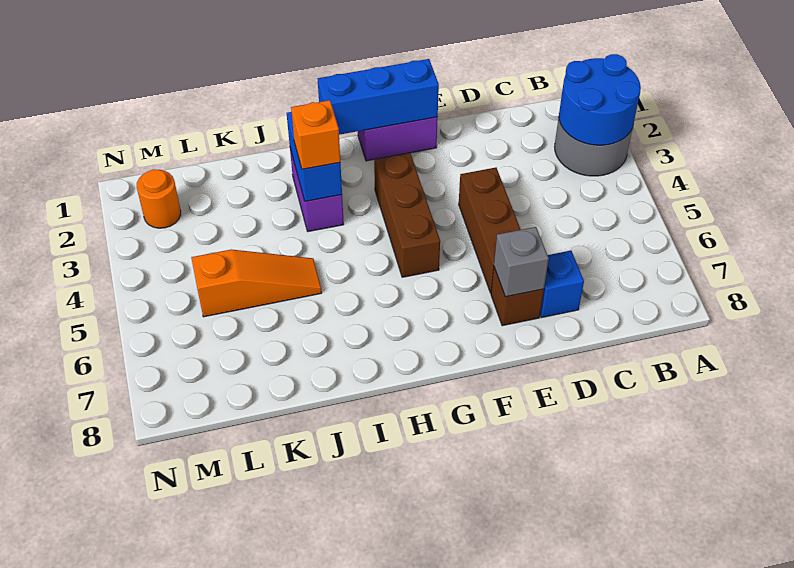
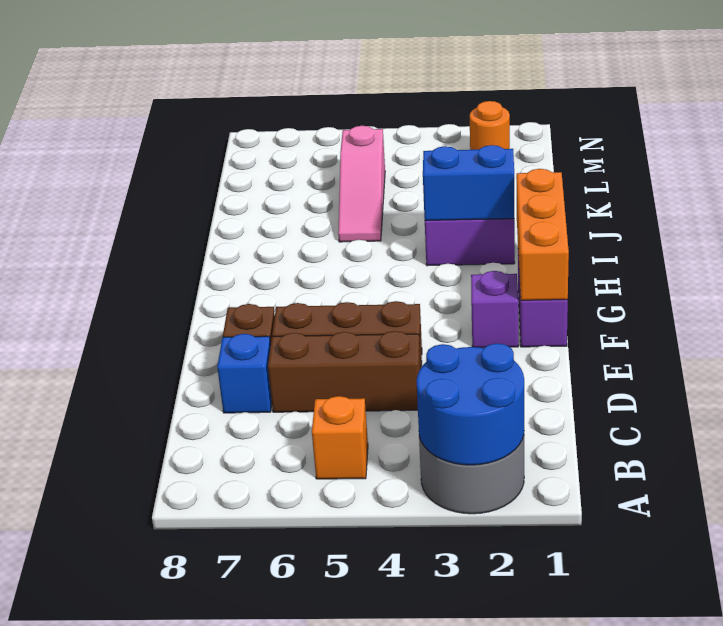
grey brick E7 level 2 -> none
blue brick F1:H1 level 2 -> orange brick F1:H1 level 2
none -> purple brick F2 level 1
brown brick G3:G5 level 1 -> brown brick D4:D6 level 1
orange brick I3 level 3 -> orange brick B5 level 1
orange slope J5:L5 level 1 top L -> pink slope J5:L5 level 1 top L

